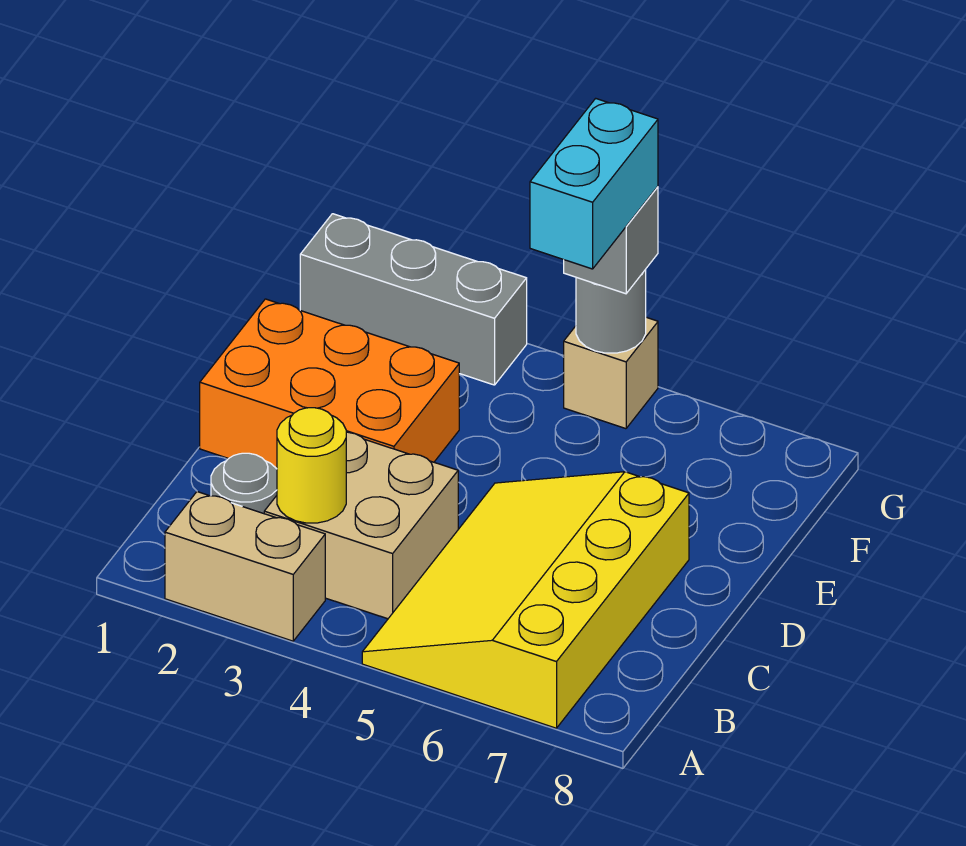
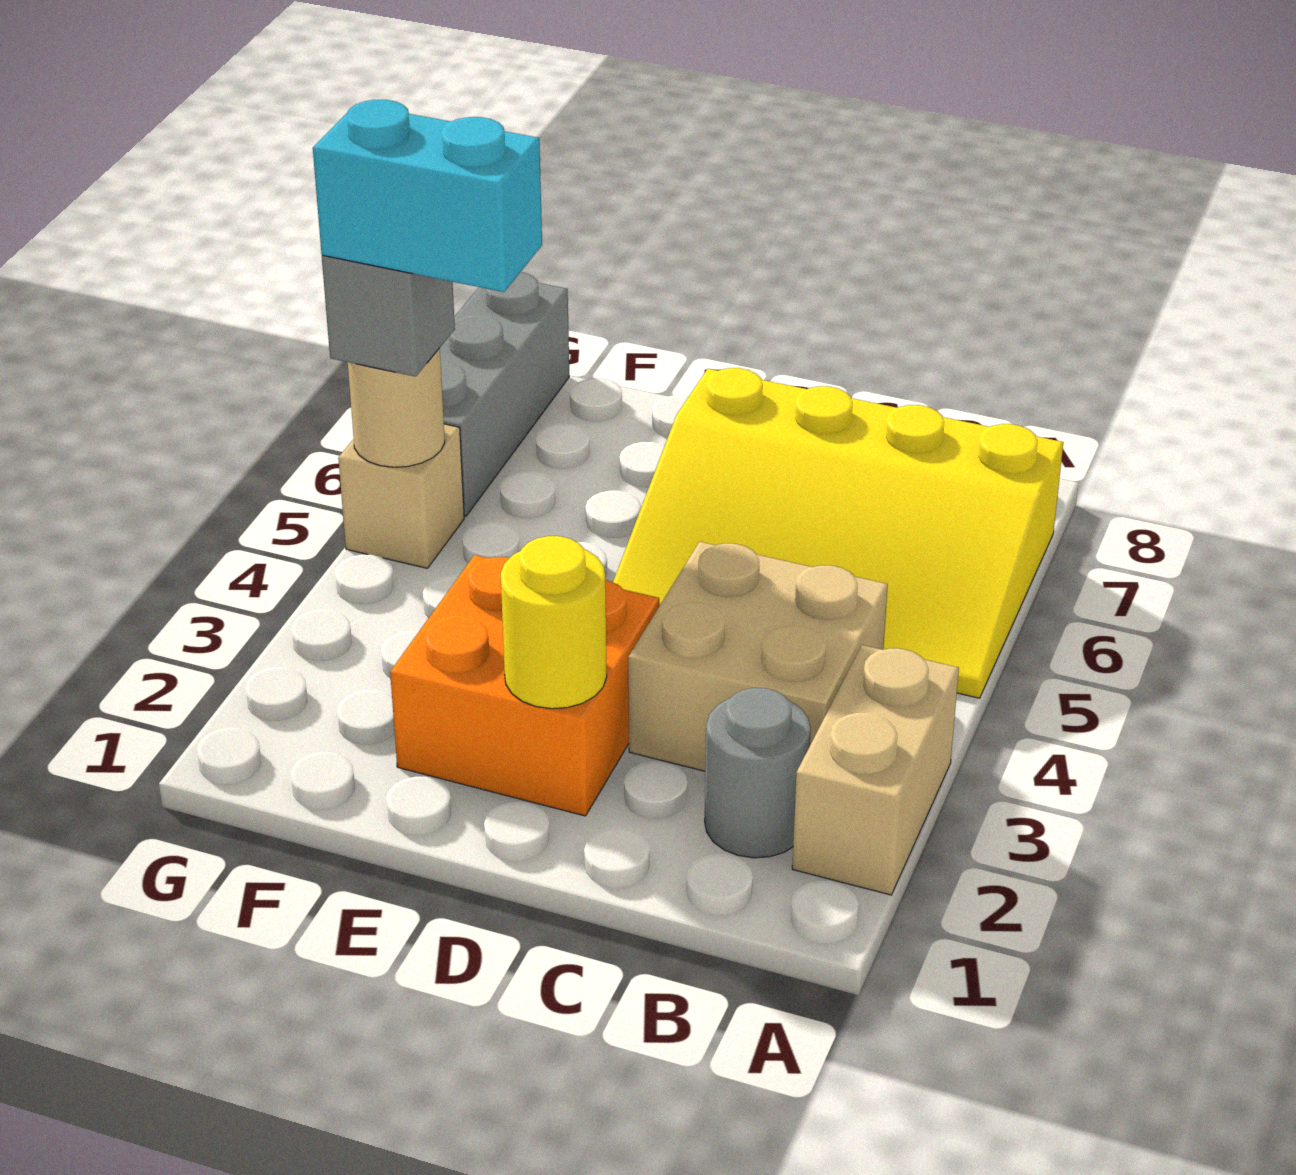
yellow round brick B3 level 2 -> yellow round brick D2 level 2
orange brick D1:E3 level 1 -> orange brick D2:E3 level 1
grey brick G1:G3 level 1 -> grey brick G6:G8 level 1
grey round brick G5 level 2 -> tan round brick G5 level 2

